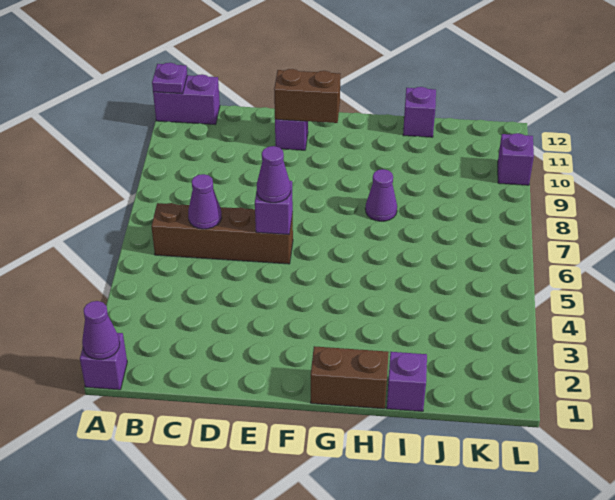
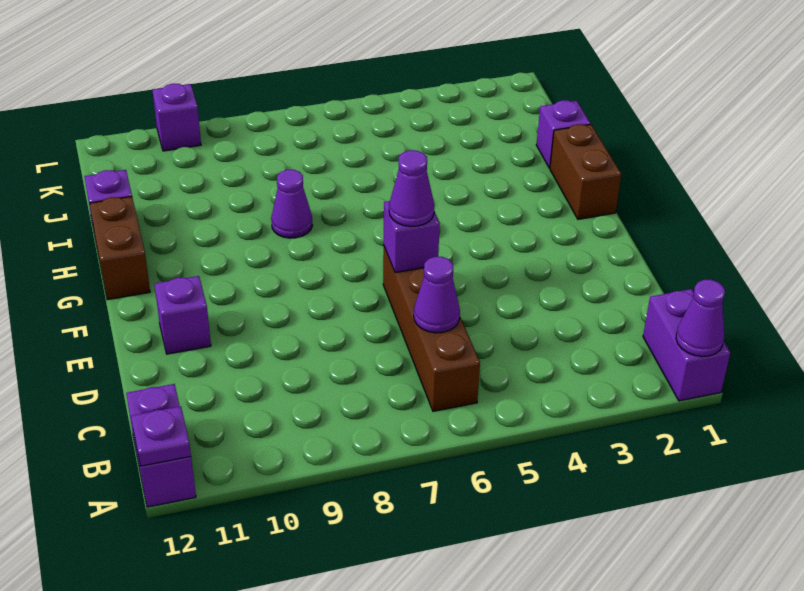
purple brick A1 level 1 -> purple brick A1:B1 level 1
brown brick E11:F11 level 2 -> brown brick G12:H12 level 1

